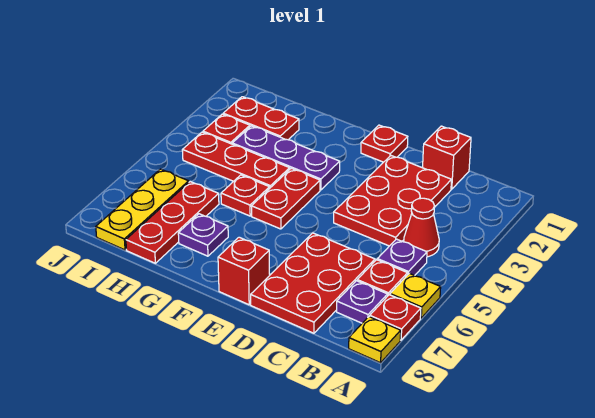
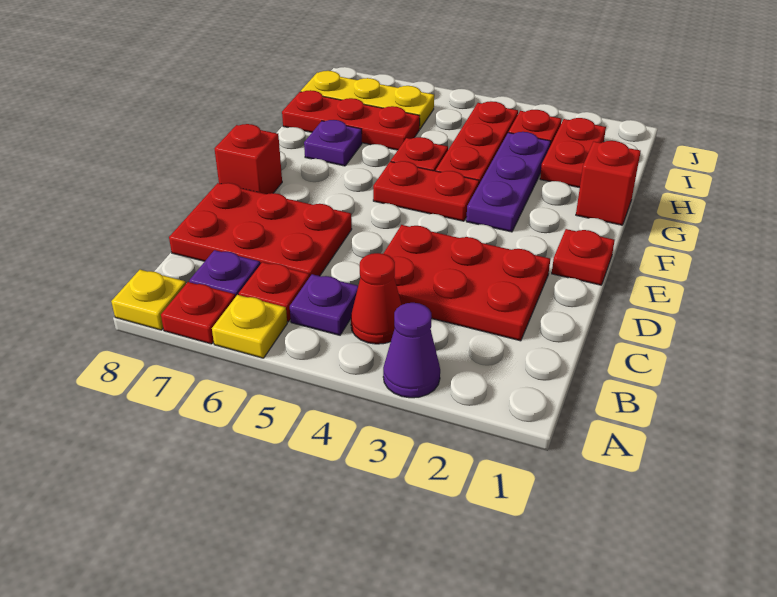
none -> purple cone A3 level 1
red brick C1 level 1 -> red brick G1 level 1

